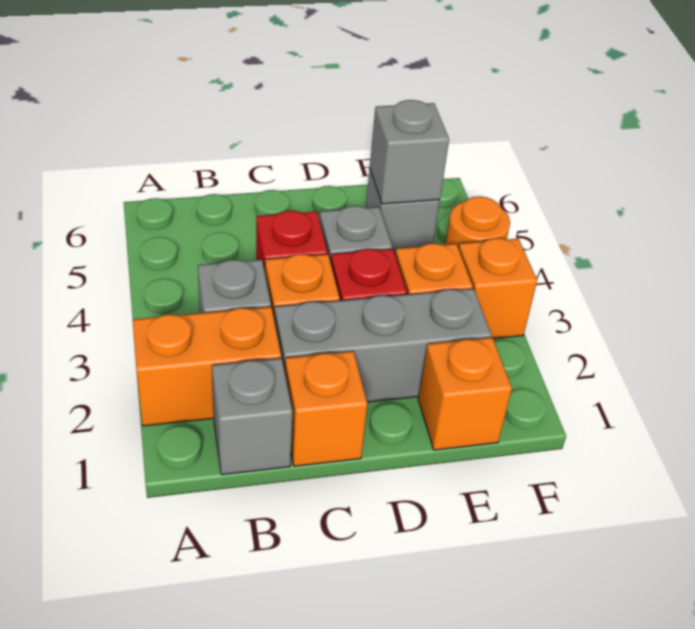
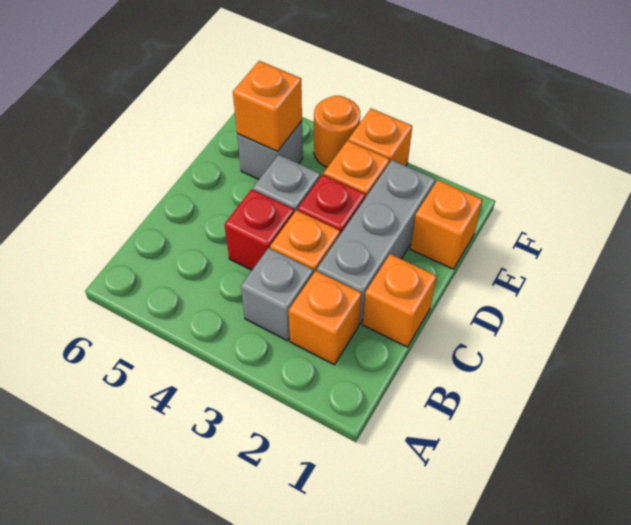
orange brick A2:B2 level 1 -> orange brick B2 level 1
grey brick B1 level 1 -> none
grey brick E5 level 2 -> orange brick E5 level 2

